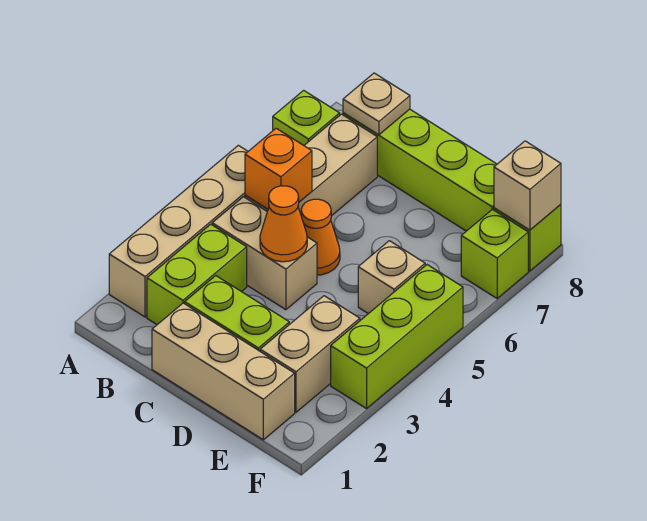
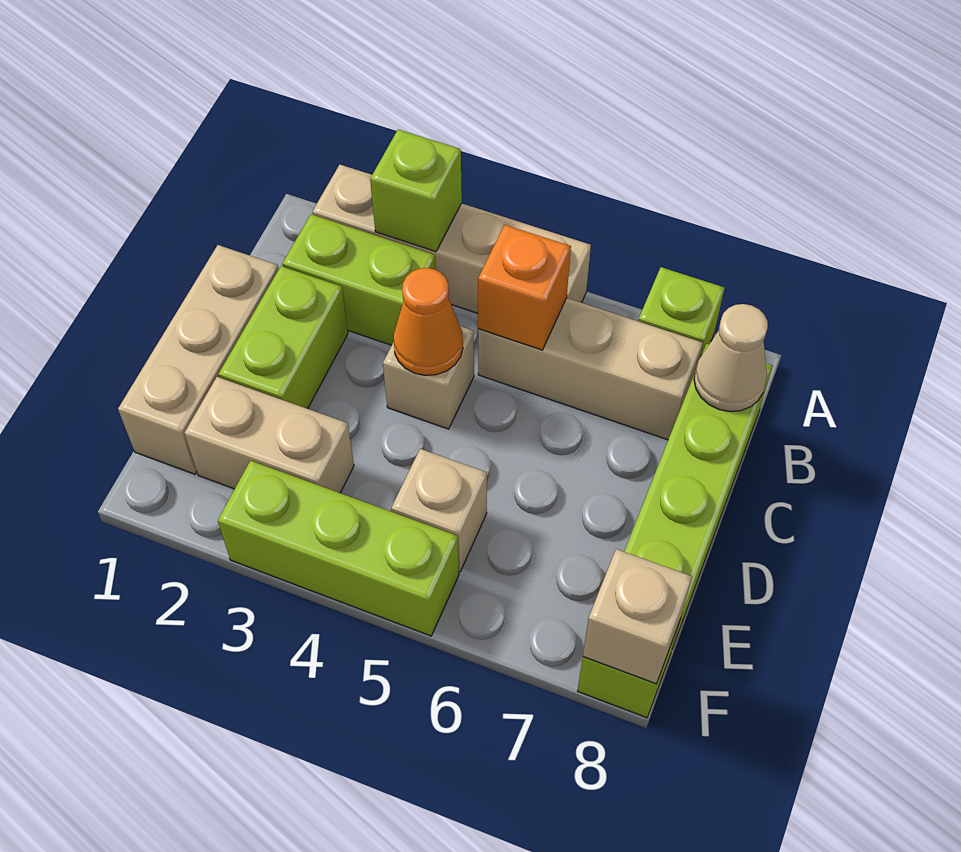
tan brick B4:C4 level 1 -> tan brick C4 level 1
tan plate B8 level 2 -> tan cone B8 level 2
orange cone C5 level 1 -> none
lime brick F7 level 1 -> lime brick A3 level 2

